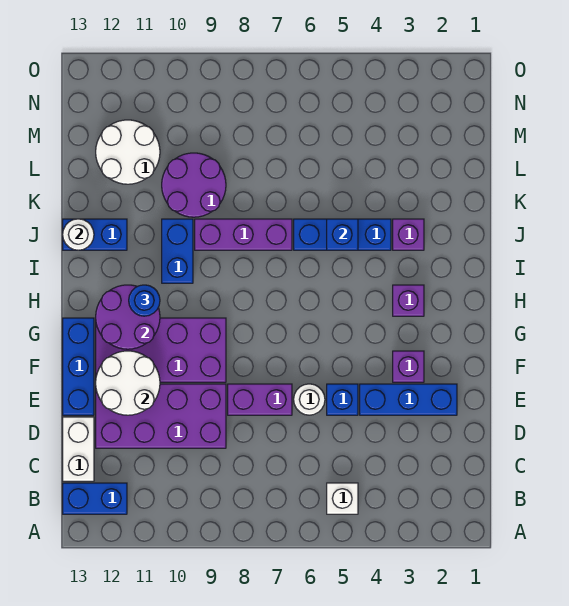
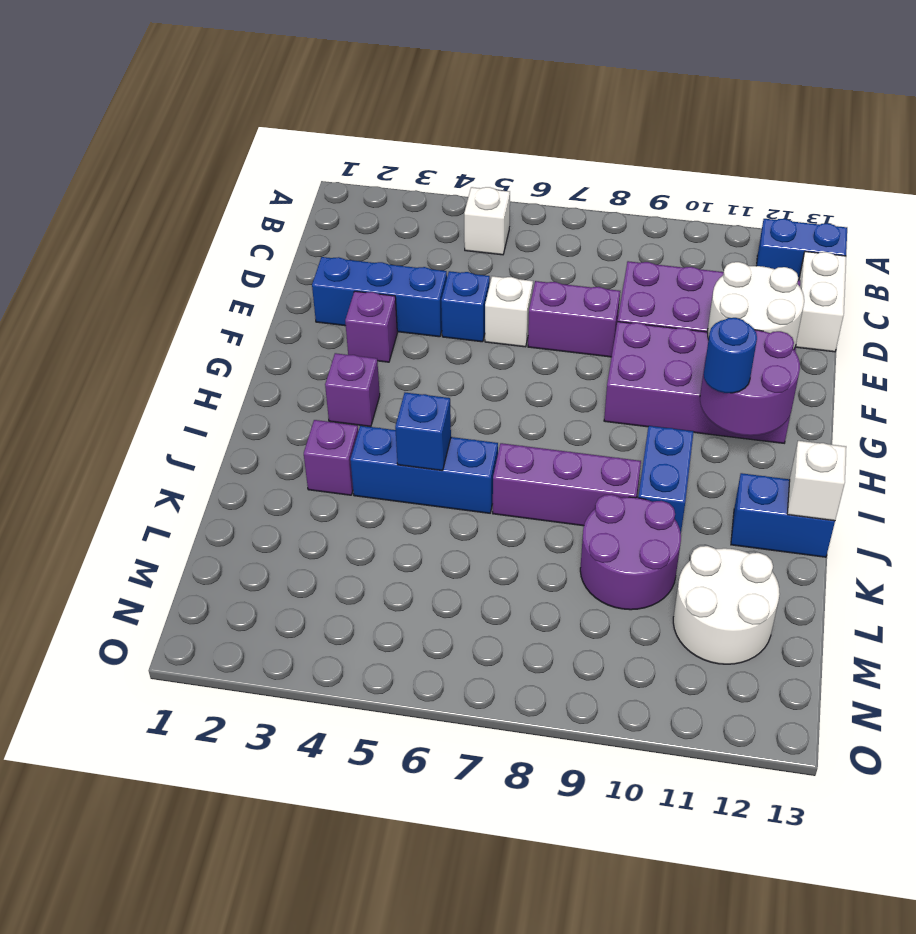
white round brick E6 level 1 -> white brick E6 level 1
blue brick E13:G13 level 1 -> none
white round brick J13 level 2 -> white brick J13 level 2

